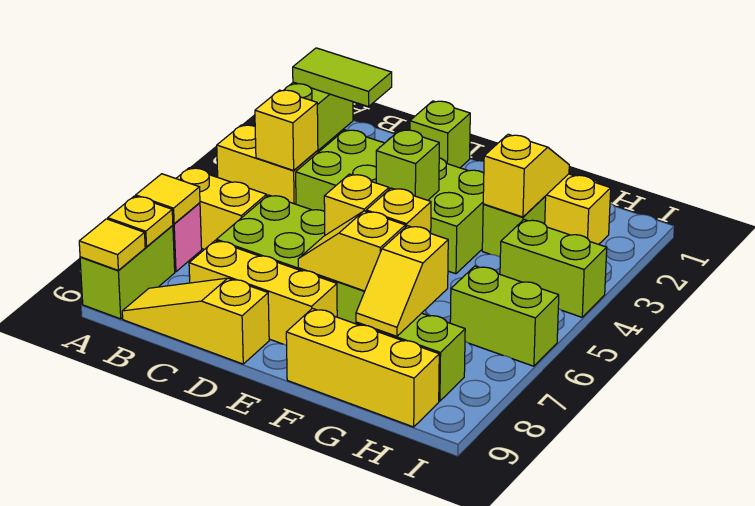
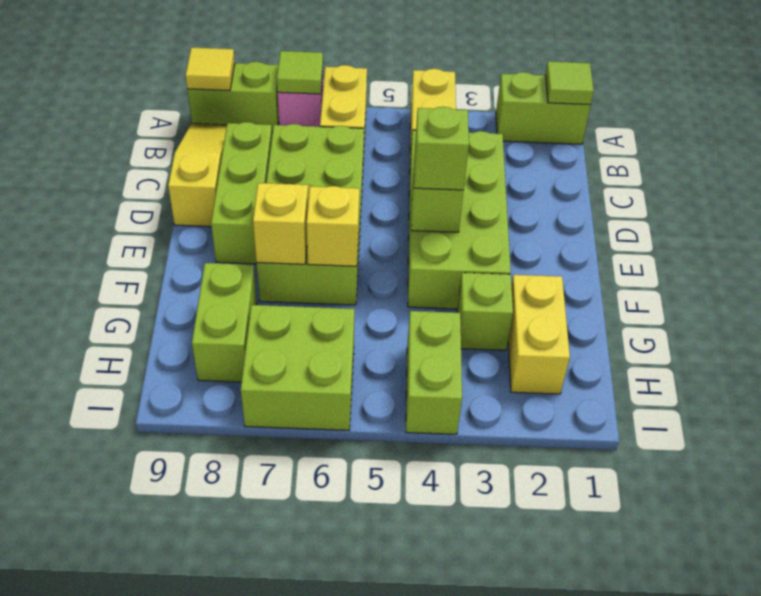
lime tile A1:B1 level 2 -> lime tile A1 level 2
yellow tile A7 level 2 -> lime tile A7 level 2
yellow plate A8 level 2 -> none
yellow brick B4 level 2 -> none
yellow brick C8:E8 level 1 -> lime brick C8:E8 level 1
lime brick D1 level 1 -> lime brick E4 level 3
yellow brick E6 level 2 -> none
yellow brick F9:H9 level 1 -> none
yellow slope G2:G3 level 2 top 3 -> none
yellow slope G7:G8 level 2 top 7 -> none
lime brick H6:I6 level 1 -> lime brick H6:I7 level 1

